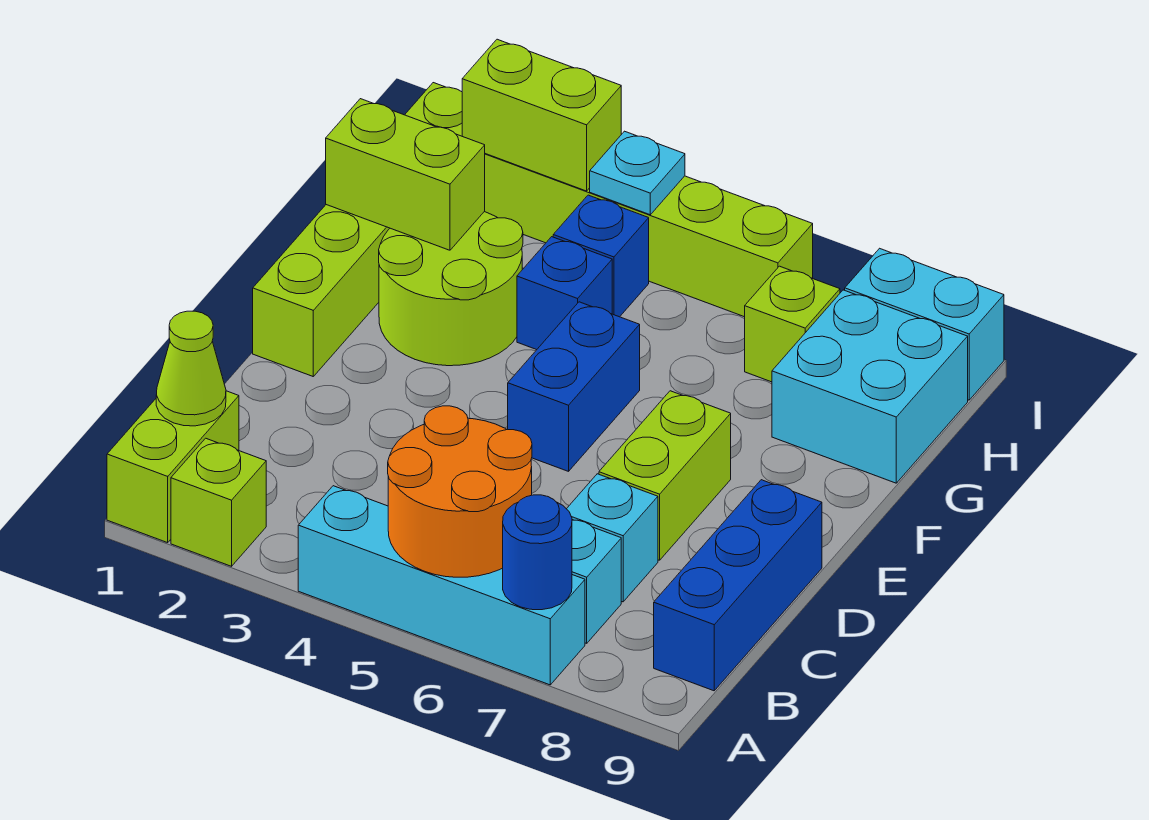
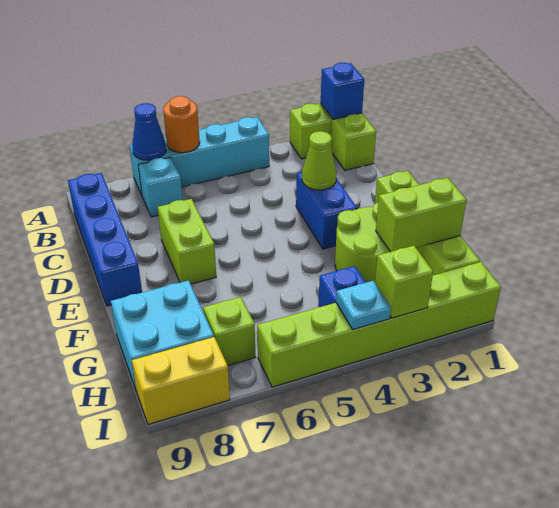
orange round brick A5:B6 level 2 -> orange round brick A6 level 2
blue round brick A7 level 2 -> blue cone A7 level 2
lime cone B1 level 2 -> lime cone D3 level 2
blue brick B9:D9 level 1 -> blue brick B9:E9 level 1
cyan brick C7 level 1 -> none
blue brick E5:F5 level 1 -> blue brick D3:E3 level 1
blue brick G4 level 1 -> blue brick A1 level 2
lime brick I2:I3 level 2 -> lime brick I3 level 2
cyan brick I8:I9 level 1 -> yellow brick I8:I9 level 1

